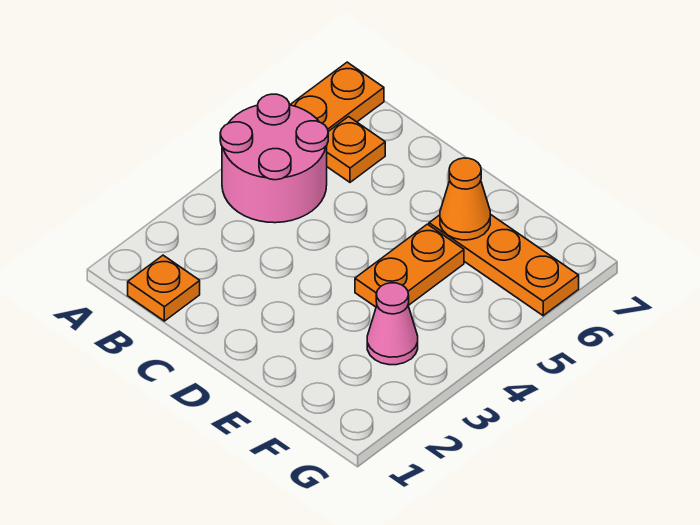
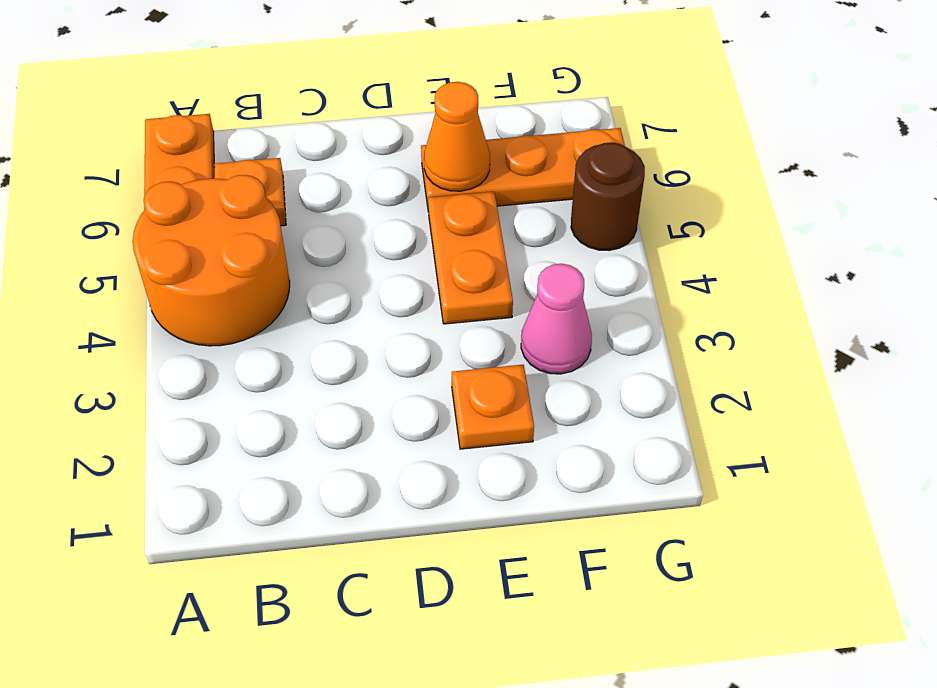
pink round brick A4:B5 level 1 -> orange round brick A4:B5 level 1
orange plate B1 level 1 -> orange plate E2 level 1
none -> brown round brick G5 level 1

